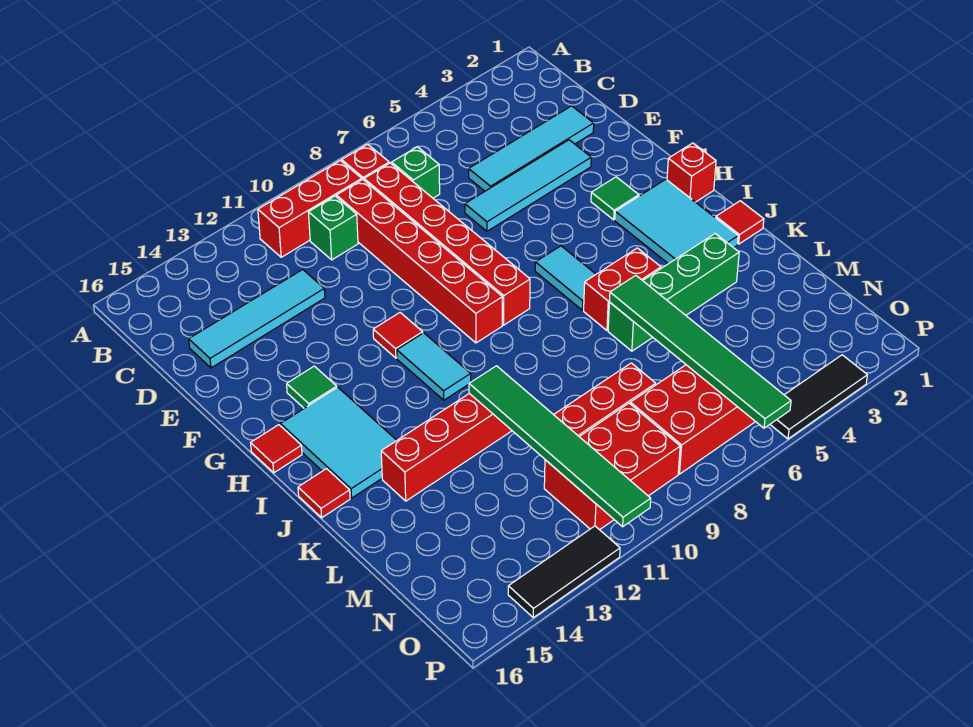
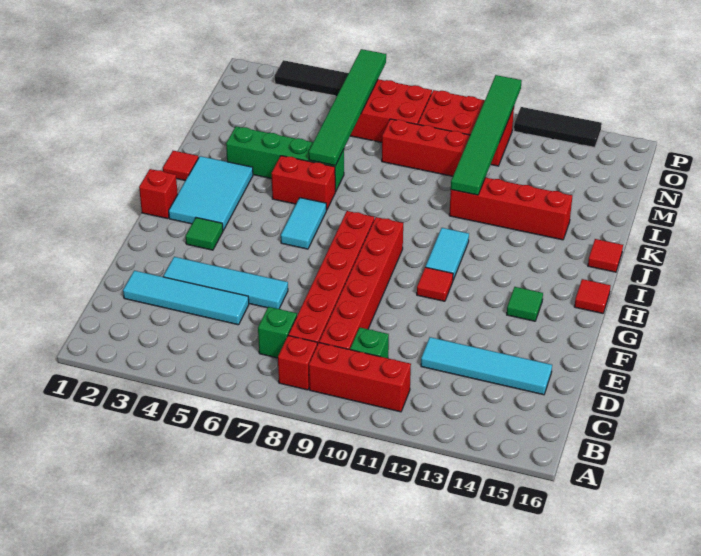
cyan tile H14:J15 level 1 -> none

